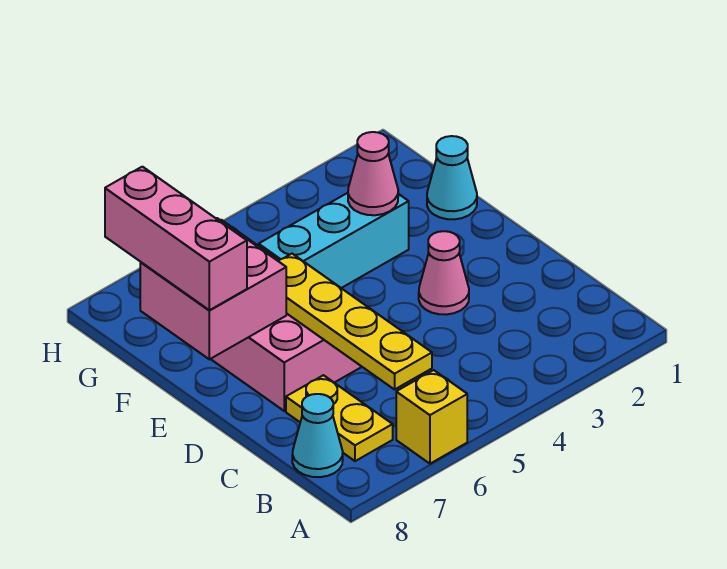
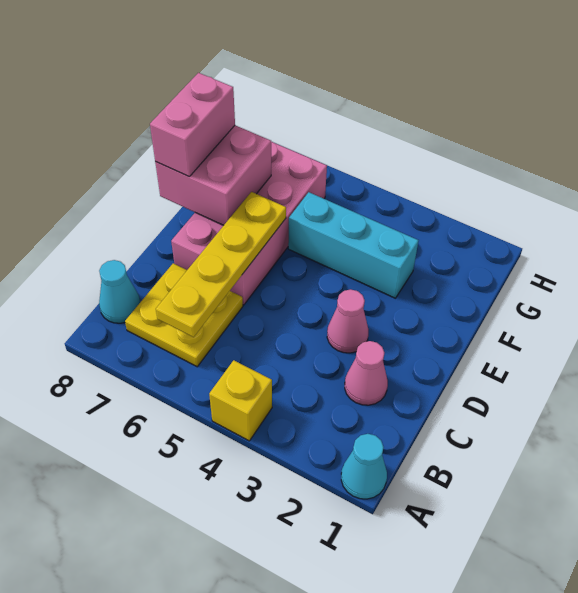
yellow brick A6 level 1 -> yellow brick A4 level 1
yellow plate B7:C7 level 1 -> yellow plate B6:C7 level 1
pink brick E8:G8 level 3 -> pink brick E8:F8 level 3
cyan cone F1 level 1 -> cyan cone A1 level 1
pink cone F3 level 2 -> pink cone C2 level 1

